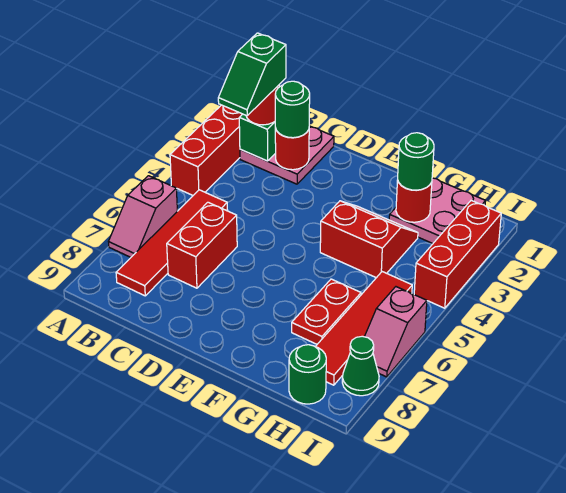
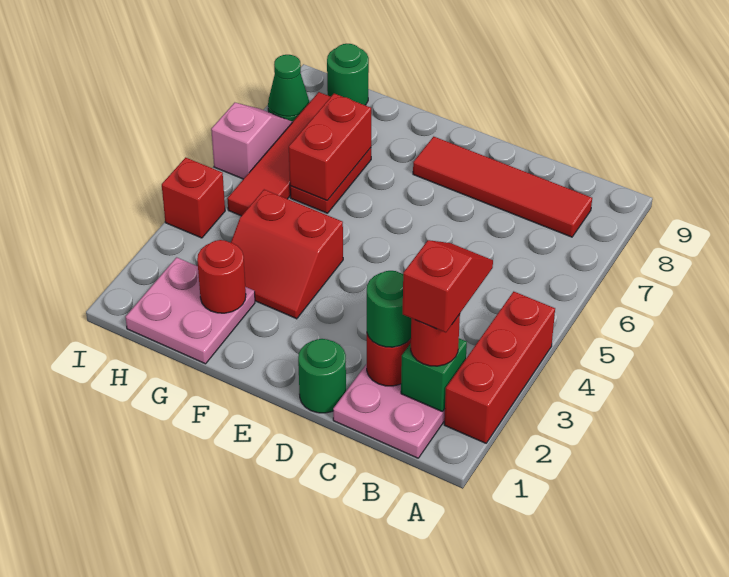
pink slope A6:A7 level 1 top 6 -> none
green slope B2:B3 level 4 top 2 -> red slope B2:B3 level 4 top 2
red tile B5:B8 level 1 -> red tile B8:E8 level 1
red brick C6:C7 level 1 -> red brick G6:G7 level 2
green round brick G2 level 3 -> green round brick D1 level 1
red brick I2:I4 level 1 -> red brick I4 level 1

